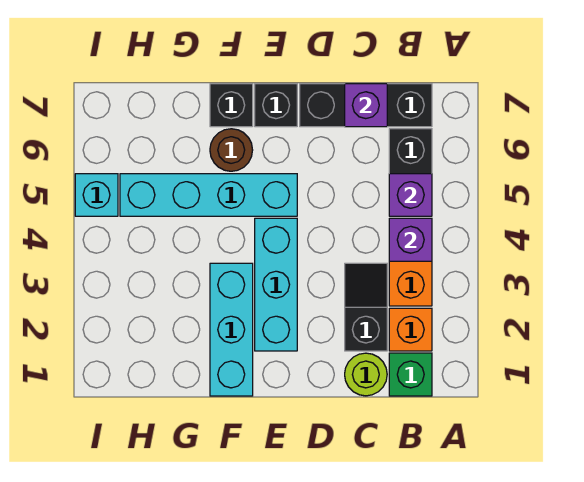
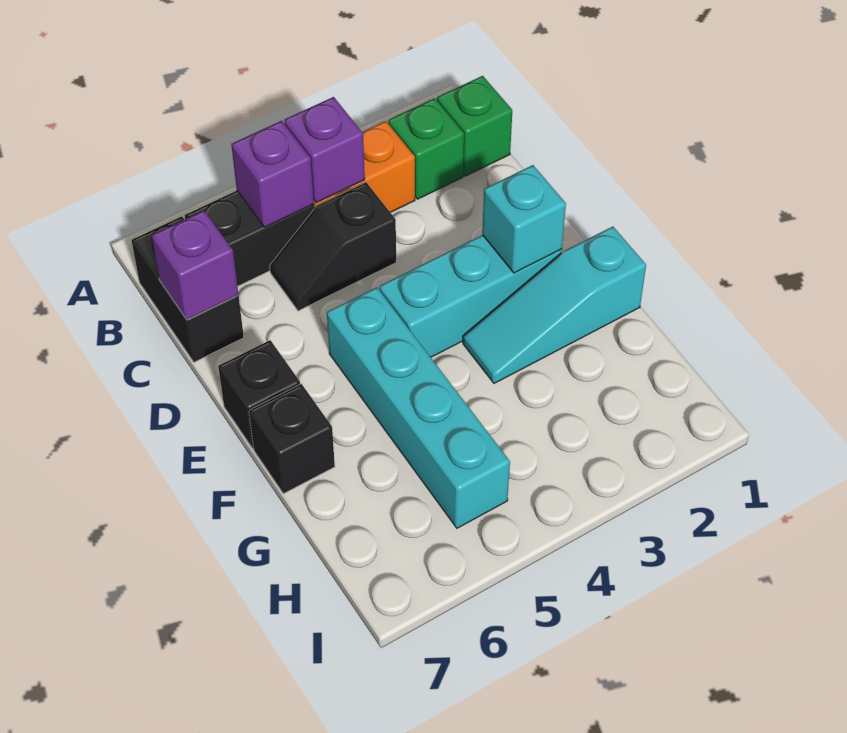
orange brick B2 level 1 -> green brick B2 level 1
black brick B7:D7 level 1 -> black brick B7:C7 level 1
lime round brick C1 level 1 -> none
black slope C2:C3 level 1 top 2 -> black slope C4:C5 level 1 top 4
cyan brick F1:F3 level 1 -> cyan slope F1:F3 level 1 top 1
brown round brick F6 level 1 -> none
cyan brick I5 level 1 -> cyan brick E2 level 2

